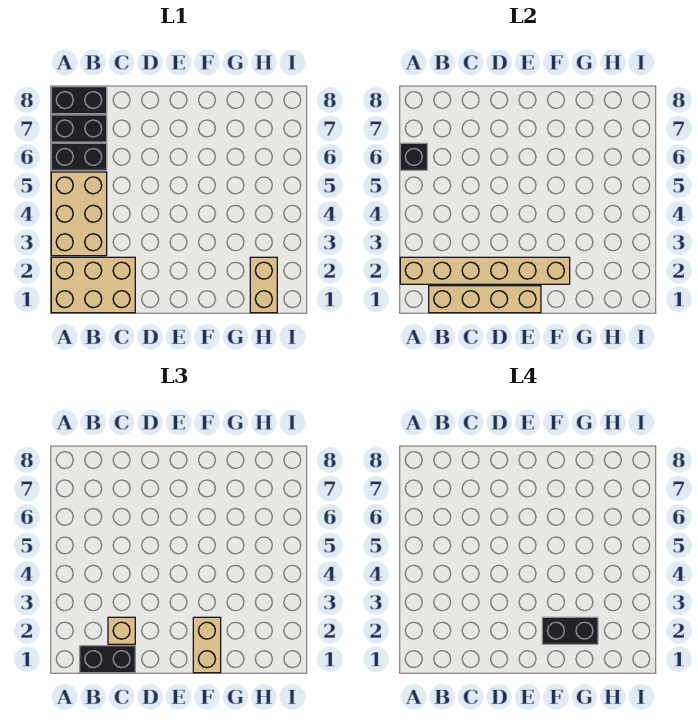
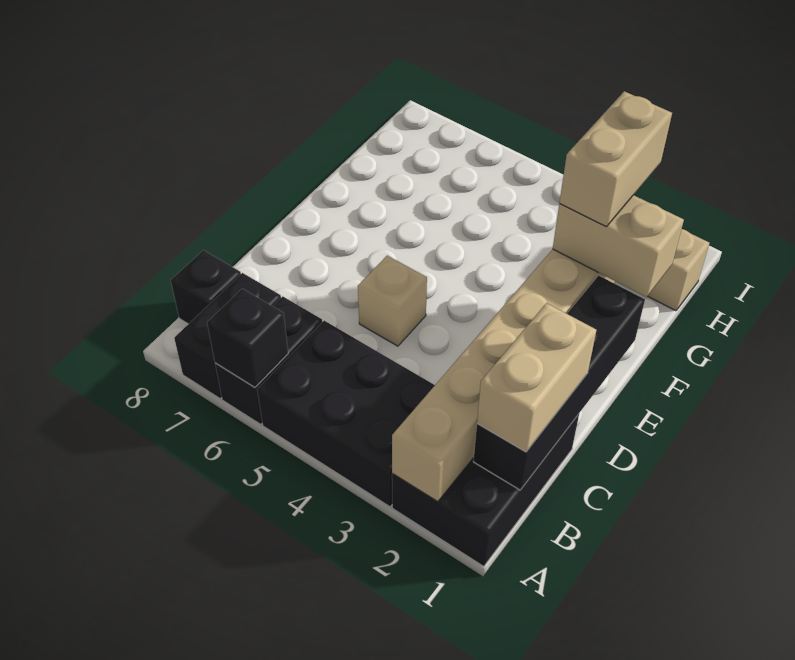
tan brick A1:C2 level 1 -> black brick A1:C2 level 1
tan brick A3:B5 level 1 -> black brick A3:B5 level 1
black brick A8:B8 level 1 -> black brick B8 level 1
tan brick B1:E1 level 2 -> black brick B1:E1 level 2
black brick B1:C1 level 3 -> tan brick B1:C1 level 3
tan brick C2 level 3 -> tan brick D5 level 1
black brick F2:G2 level 4 -> tan brick F2:G2 level 4

